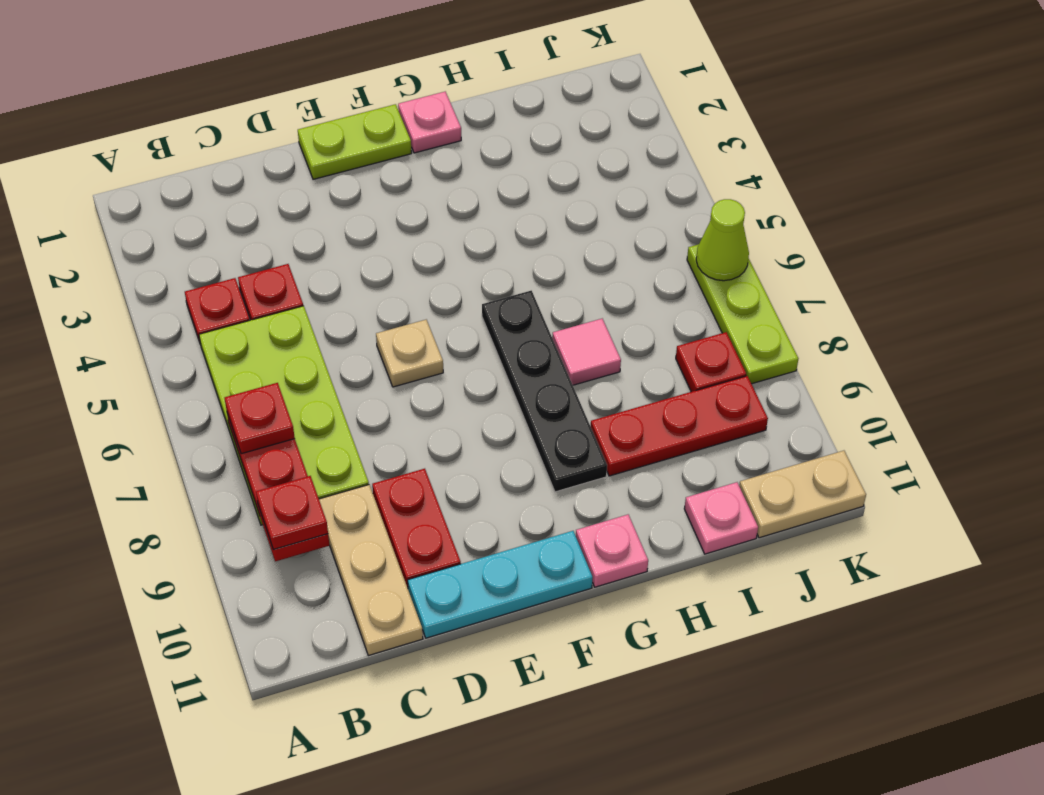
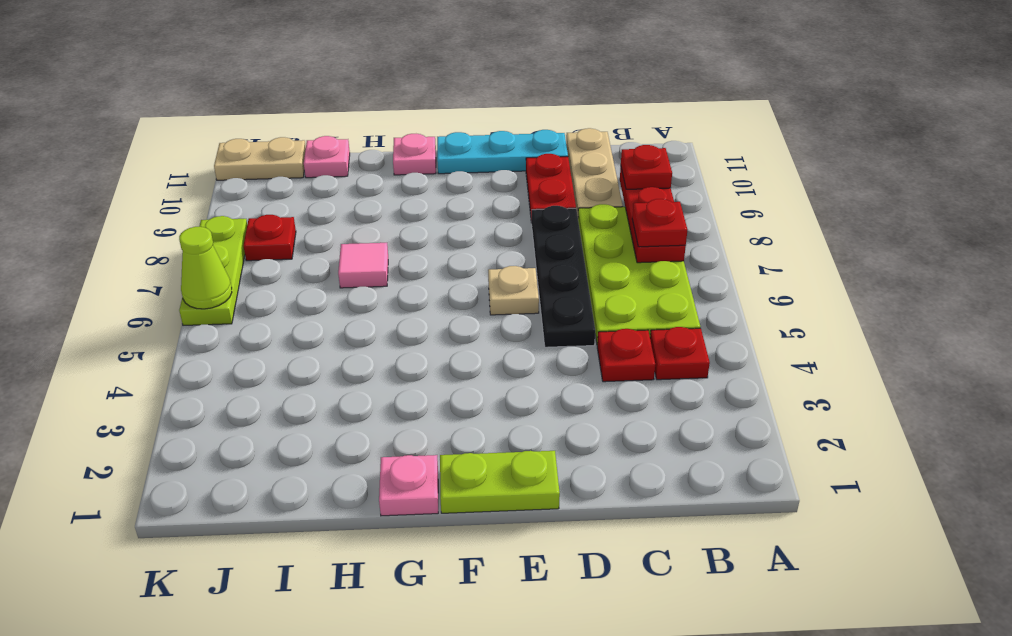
black plate G6:G9 level 1 -> black plate D5:D8 level 1
red plate H9:J9 level 1 -> none

